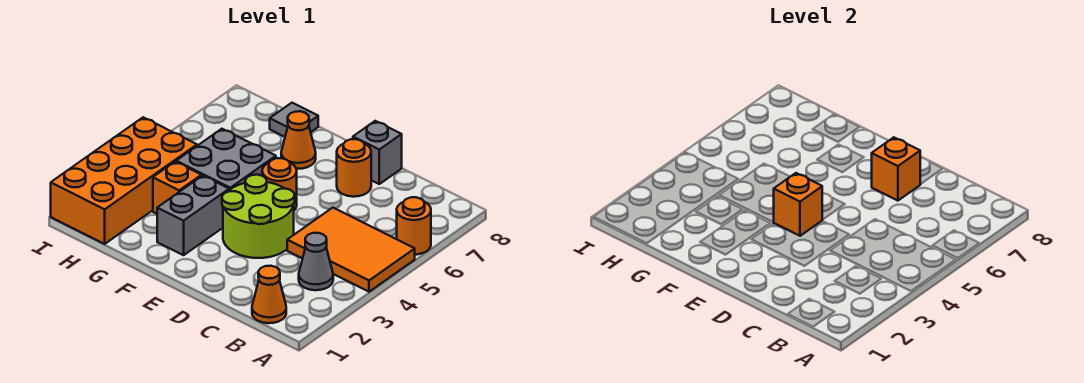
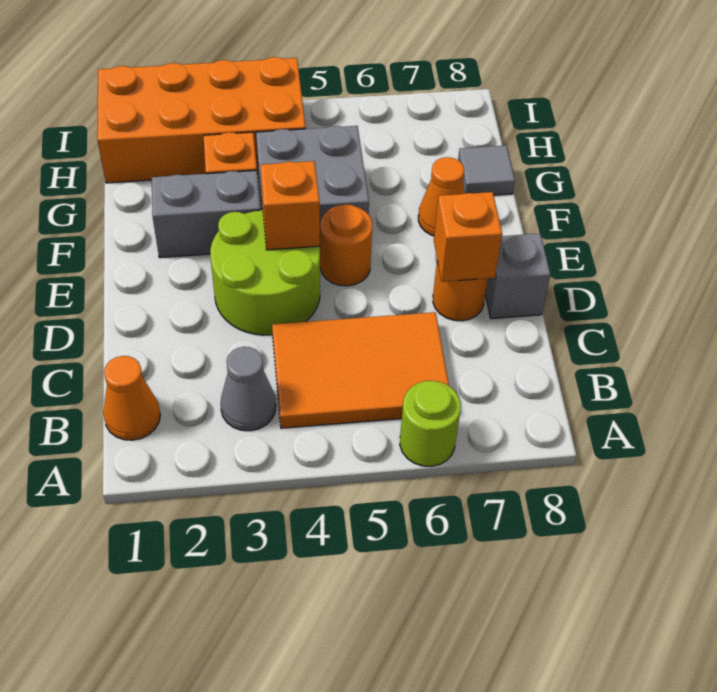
orange tile A4:C5 level 1 -> orange tile B4:C6 level 1
orange round brick A6 level 1 -> lime round brick A6 level 1

